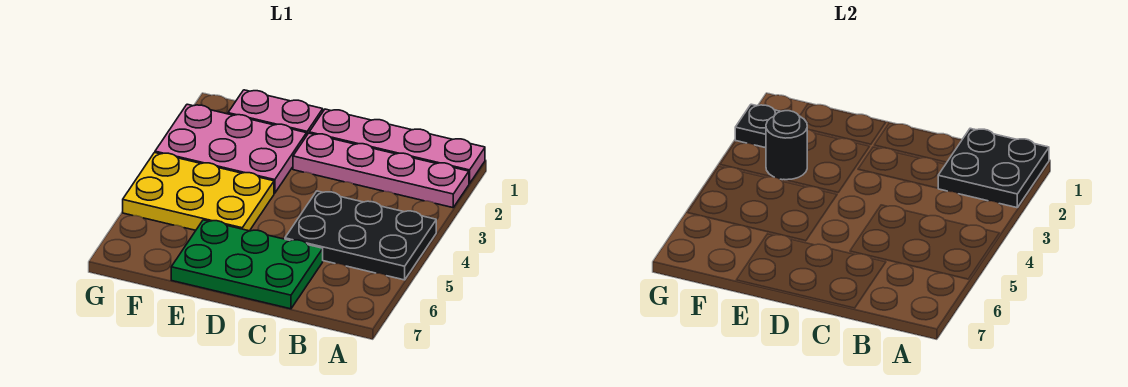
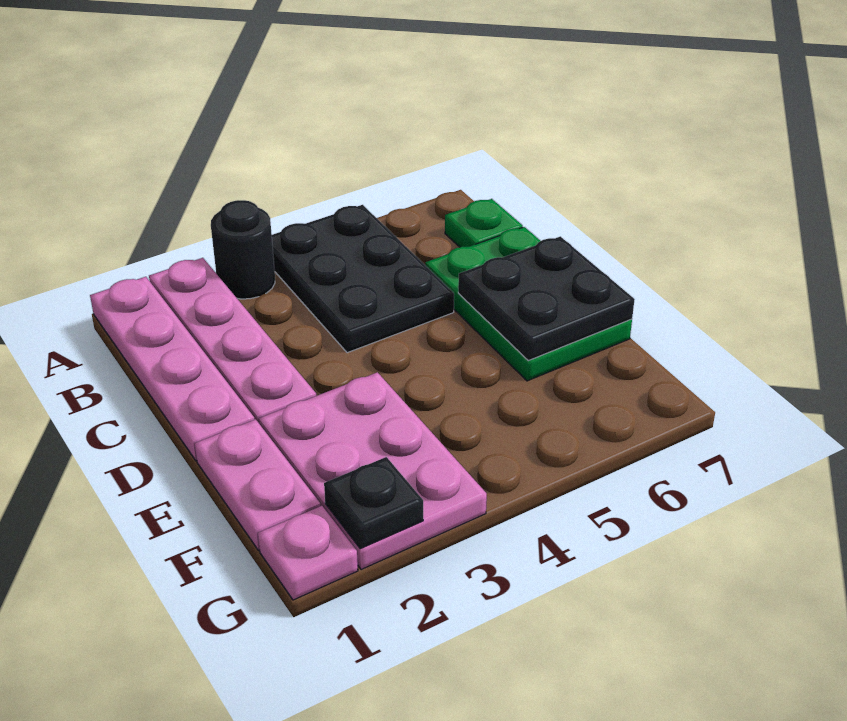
black plate A1:B2 level 2 -> black plate D6:E7 level 2
none -> green plate B7 level 1
yellow plate E4:G5 level 1 -> none
black round brick F3 level 2 -> black round brick A3 level 1
none -> pink plate G1 level 1

